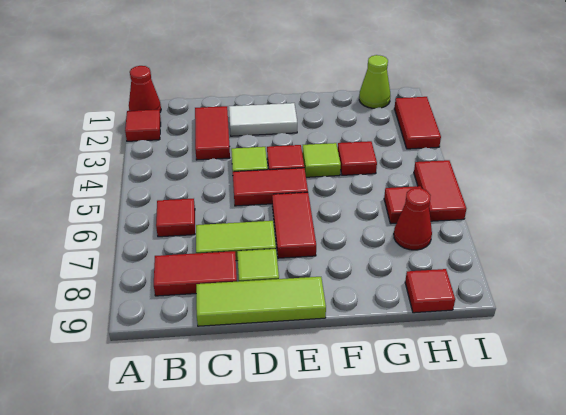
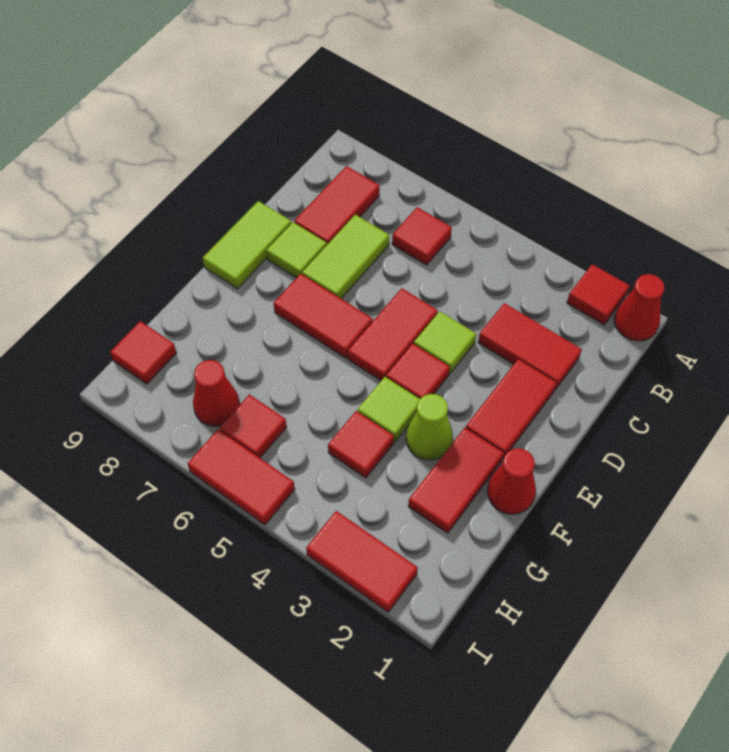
lime tile C9:E9 level 1 -> lime tile D9:E9 level 1
white tile D2:E2 level 1 -> red tile D2:E2 level 1
none -> red cone F1 level 1
none -> red tile F2:G2 level 1
lime cone H1 level 1 -> lime cone F3 level 1

